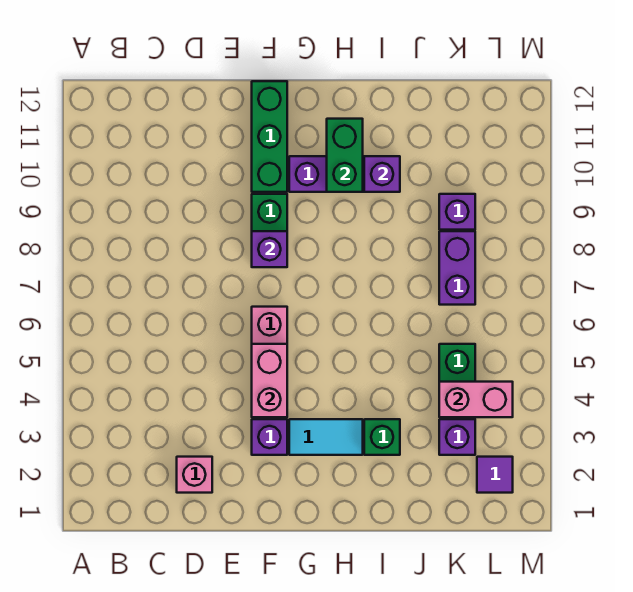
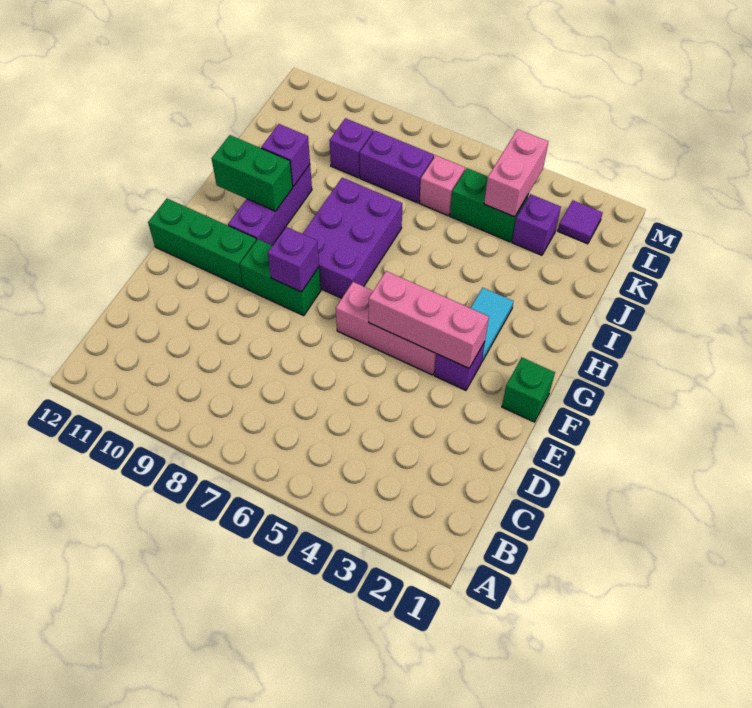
pink brick D2 level 1 -> pink brick K6 level 1
pink brick F4:F5 level 2 -> pink brick F3:F5 level 2
none -> purple brick G7:I8 level 1
green brick I3 level 1 -> green brick F1 level 1

